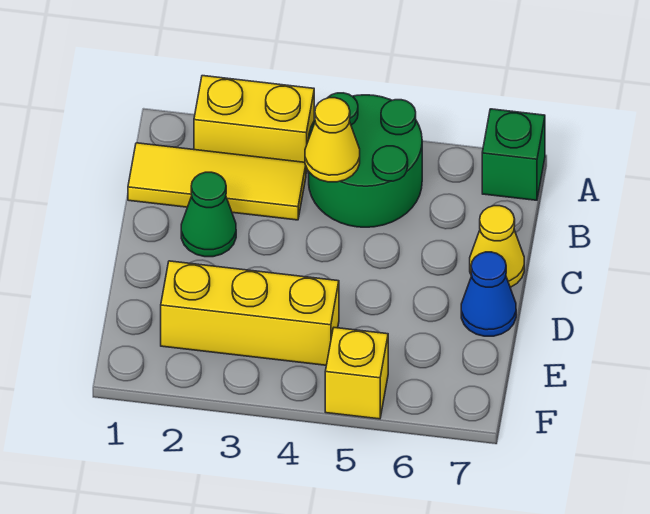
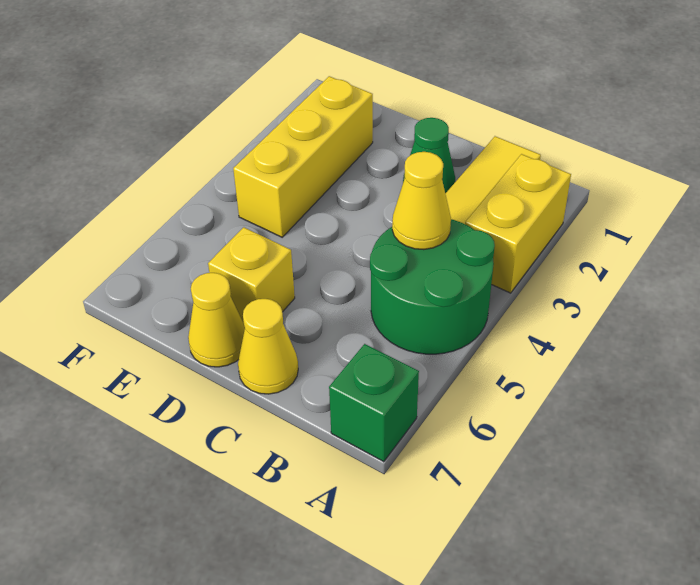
blue cone D7 level 1 -> yellow cone D7 level 1
yellow brick F5 level 1 -> yellow brick D6 level 1

